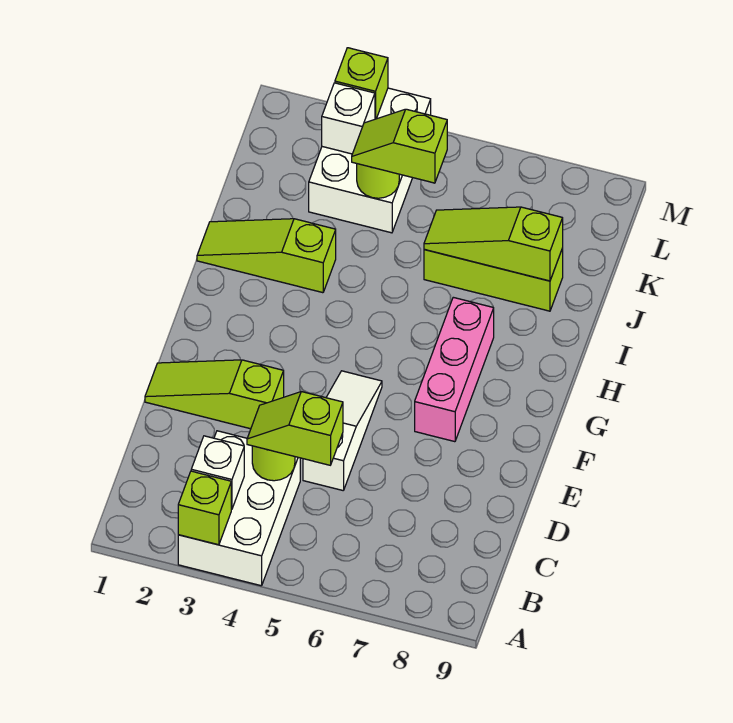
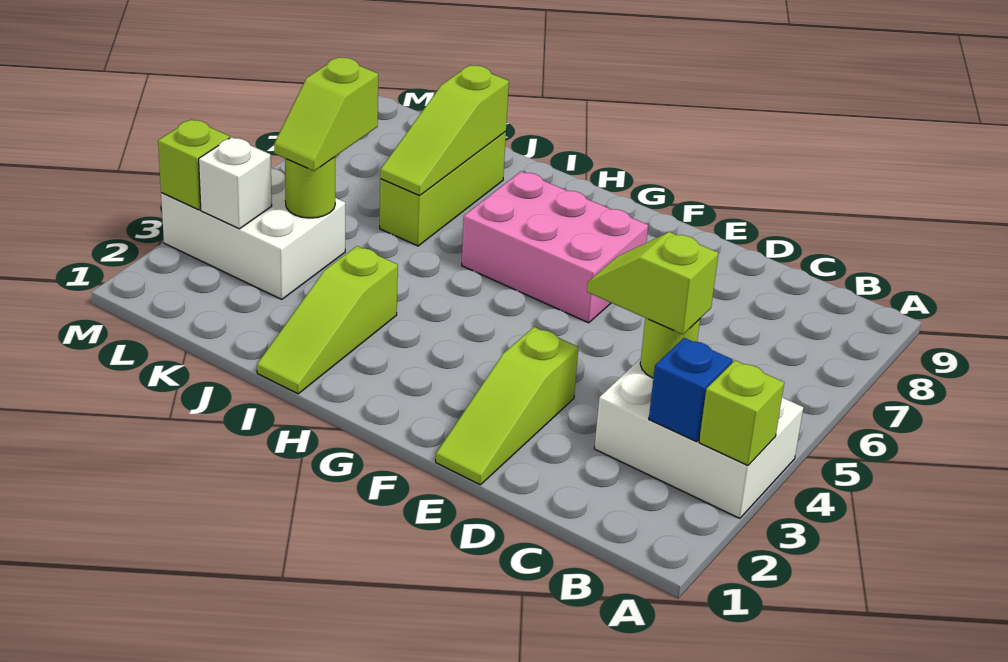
white brick B3 level 2 -> blue brick B3 level 2
lime slope C4:C5 level 3 top 5 -> lime slope C4:D4 level 3 top C
white slope D5:F5 level 1 top D -> none
pink brick F7:H7 level 1 -> pink brick F6:H7 level 1

